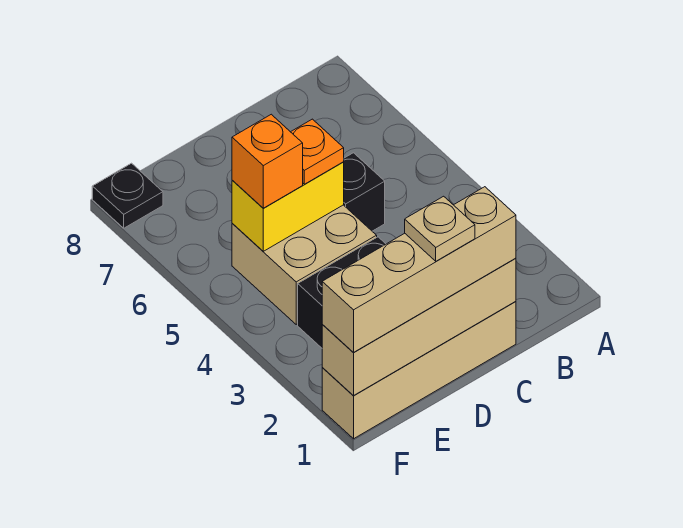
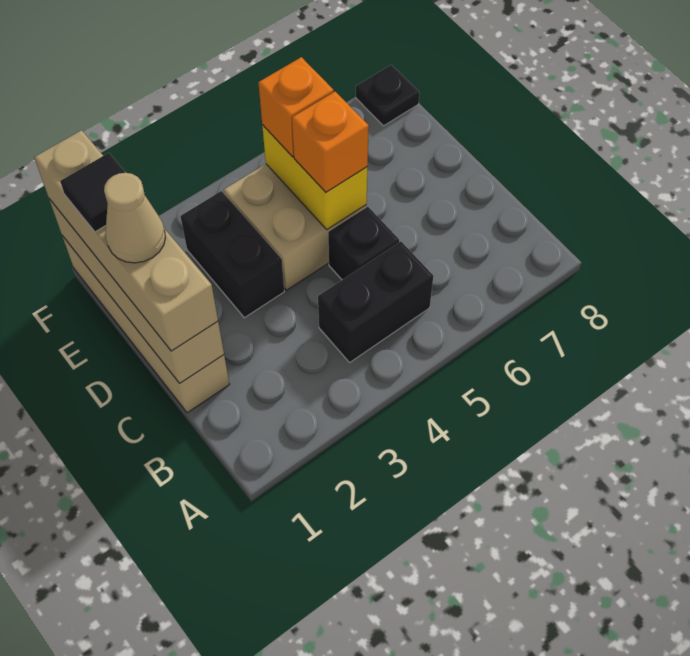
none -> black brick B4:B5 level 1
tan plate D1 level 4 -> tan cone D1 level 4
orange plate D5 level 3 -> orange brick D5 level 3
none -> black tile E1 level 4

